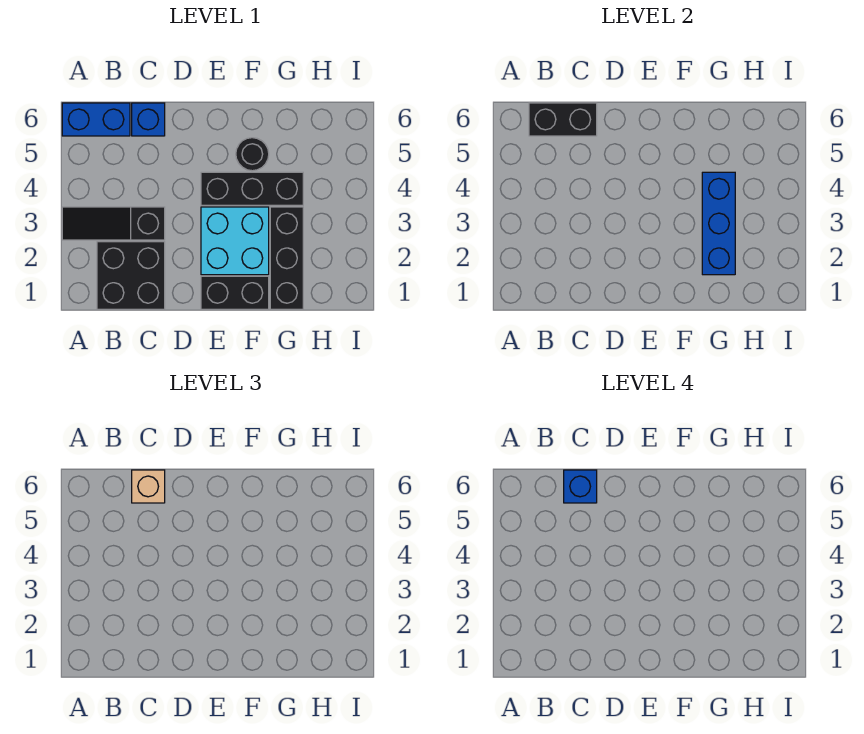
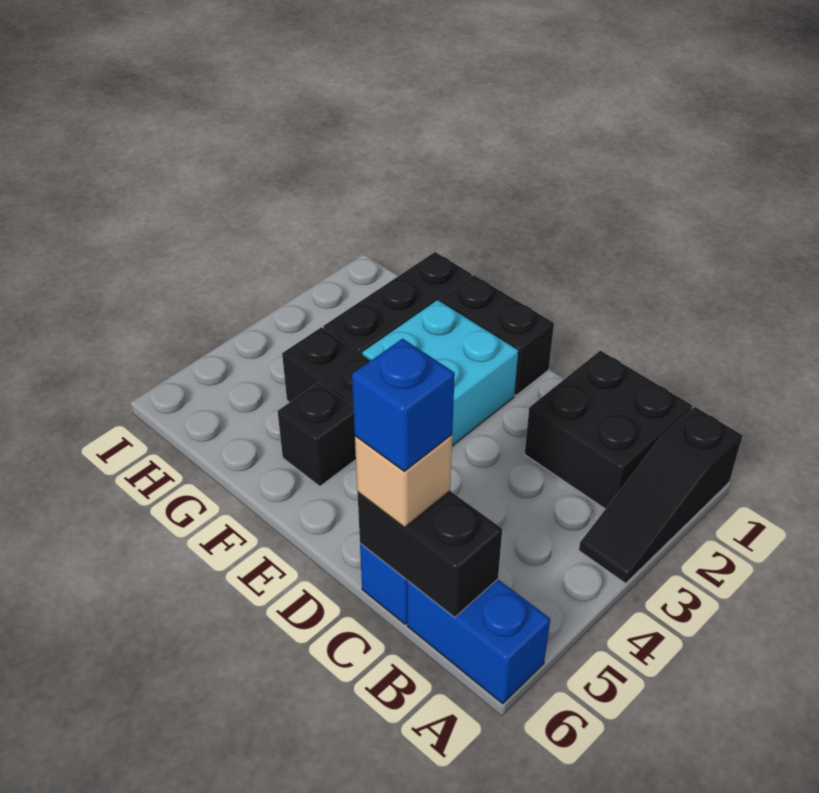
black slope A3:C3 level 1 top C -> black slope A1:A3 level 1 top 1
black round brick F5 level 1 -> black brick F5 level 1
blue brick G2:G4 level 2 -> none

